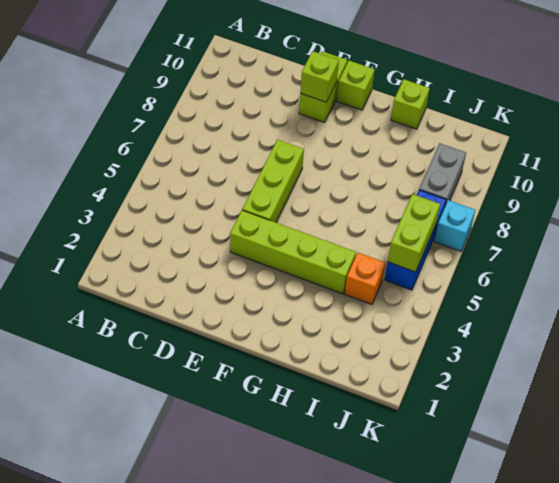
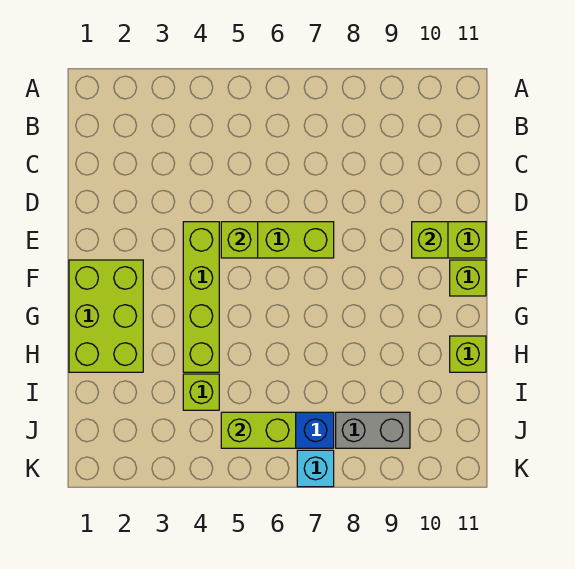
none -> lime brick E5 level 2
none -> lime brick F1:H2 level 1
orange brick I4 level 1 -> lime brick I4 level 1

